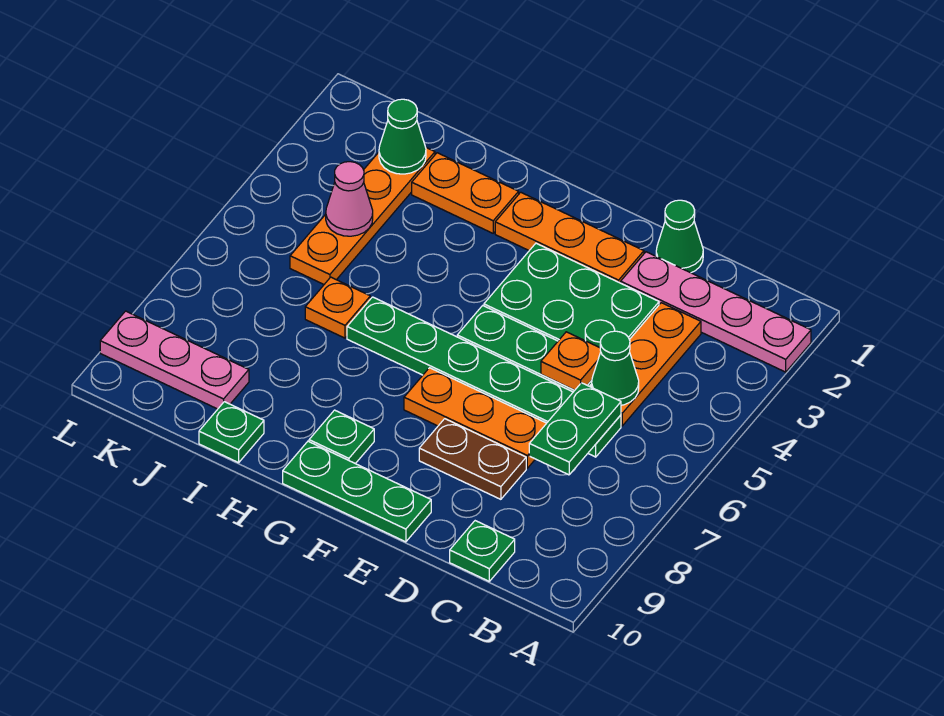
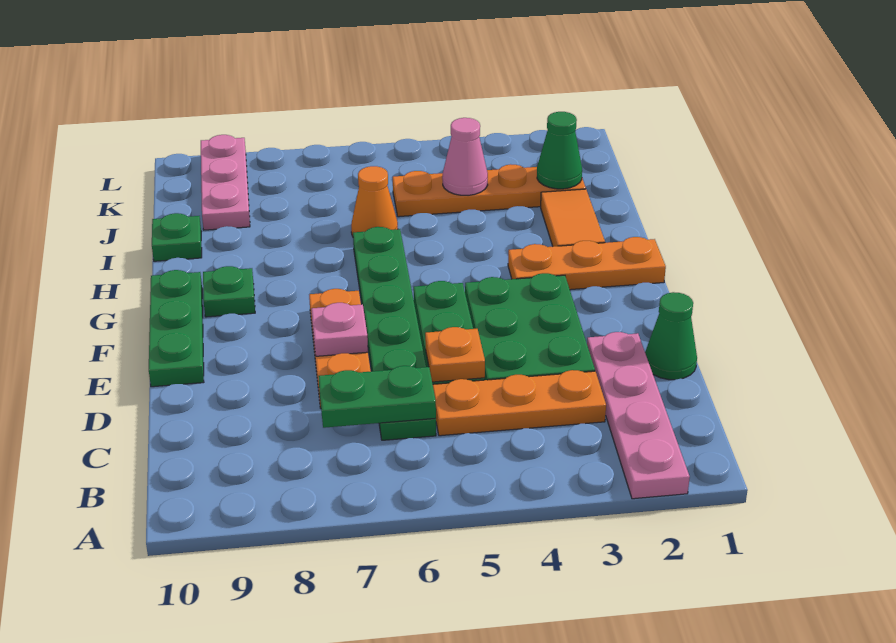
green cone C5 level 2 -> none
green plate C10 level 1 -> none
brown plate D8:E8 level 1 -> none
orange plate E2:G2 level 1 -> orange plate G1:G3 level 1
none -> pink plate E7 level 2
orange plate H2:I2 level 1 -> orange tile H2:I2 level 1
orange plate I6 level 1 -> orange cone I6 level 1

